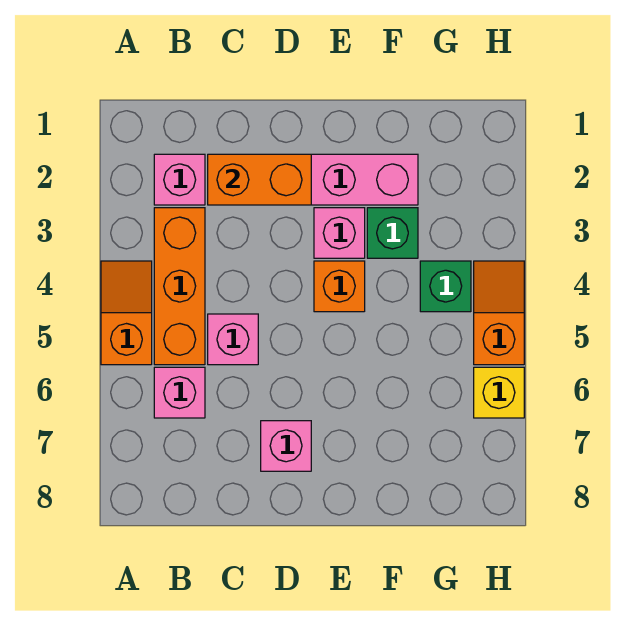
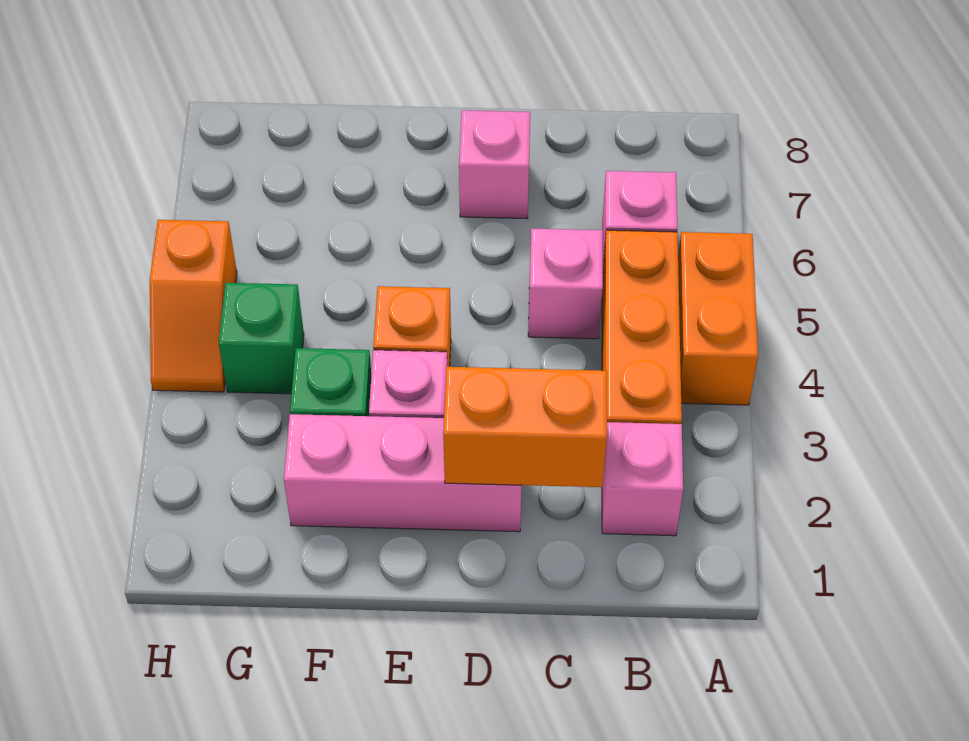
orange slope A4:A5 level 1 top 5 -> orange brick A4:A5 level 1
yellow brick H6 level 1 -> none

